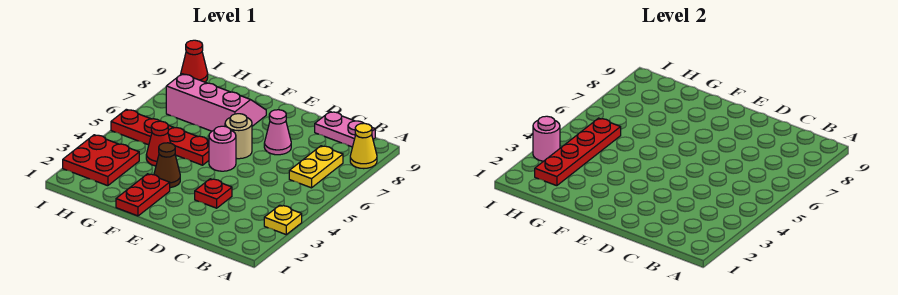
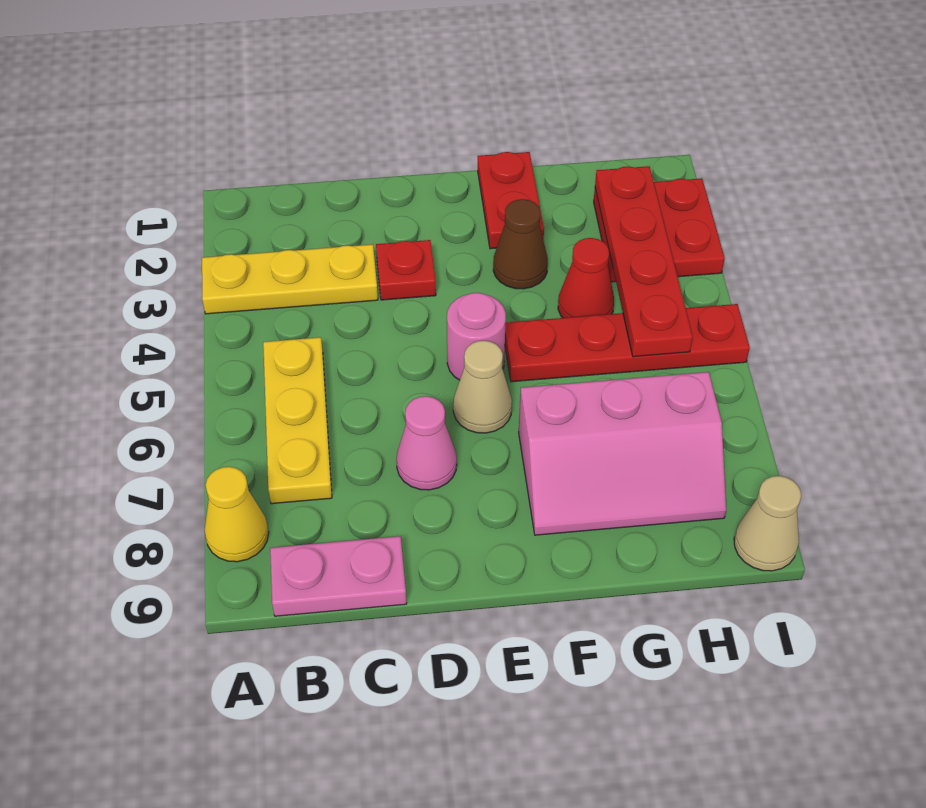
yellow plate A3 level 1 -> yellow plate A3:C3 level 1
yellow plate B6:B7 level 1 -> yellow plate B5:B7 level 1
tan round brick E6 level 1 -> tan cone E6 level 1
pink round brick I3 level 2 -> none
red cone I9 level 1 -> tan cone I9 level 1

